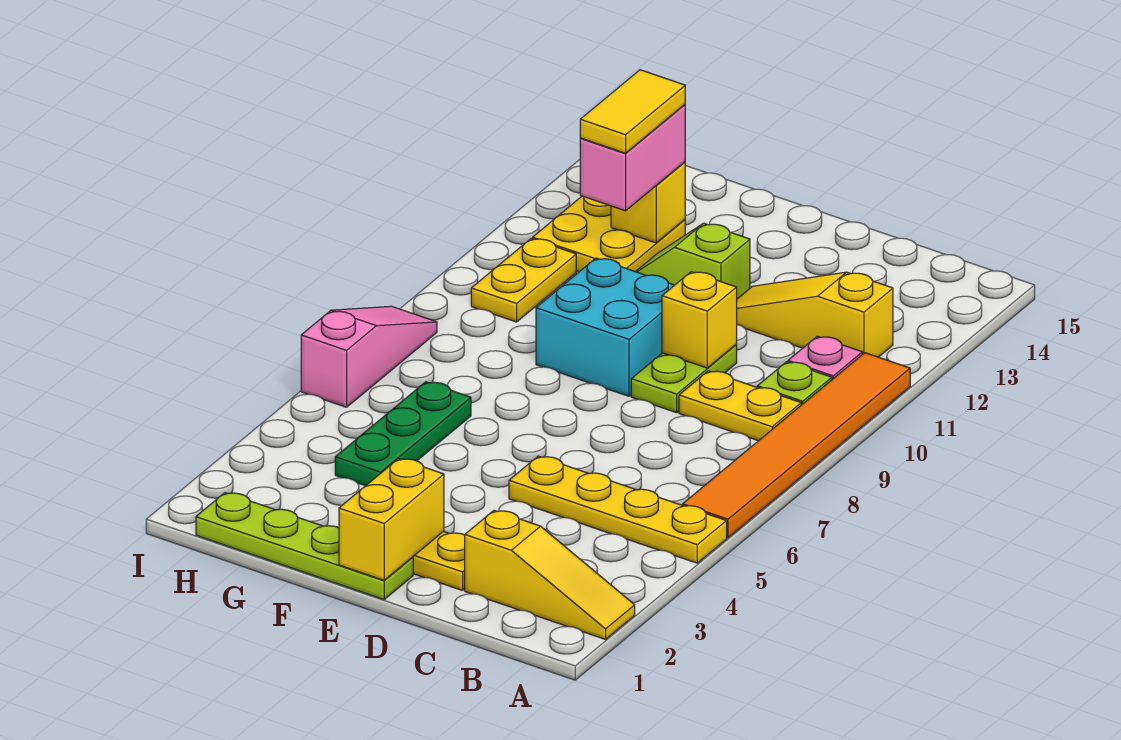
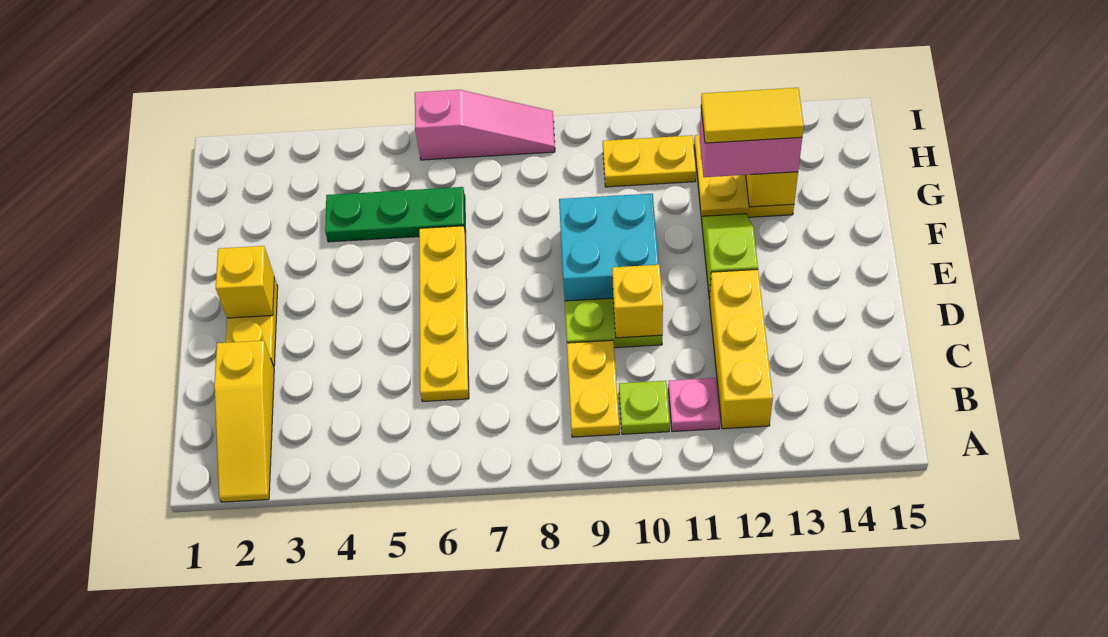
yellow plate A5:D5 level 1 -> yellow plate C6:F6 level 1
orange tile A6:A11 level 1 -> none
yellow slope B12:D12 level 1 top B -> yellow brick B12:D12 level 1
lime plate E1:H1 level 1 -> none
yellow brick E1:E2 level 2 -> yellow brick E2 level 2

